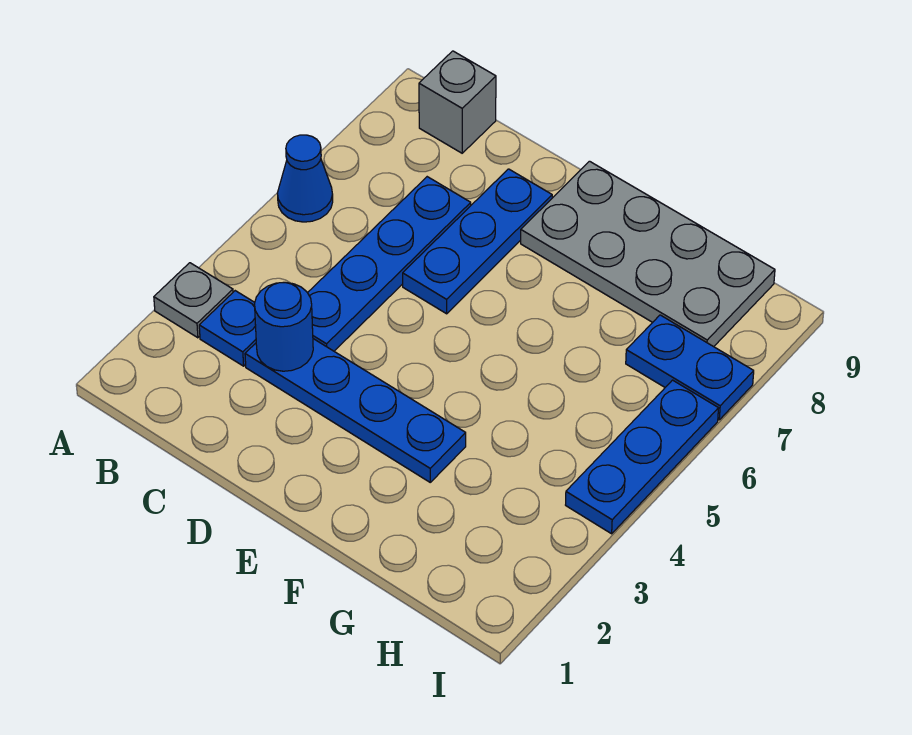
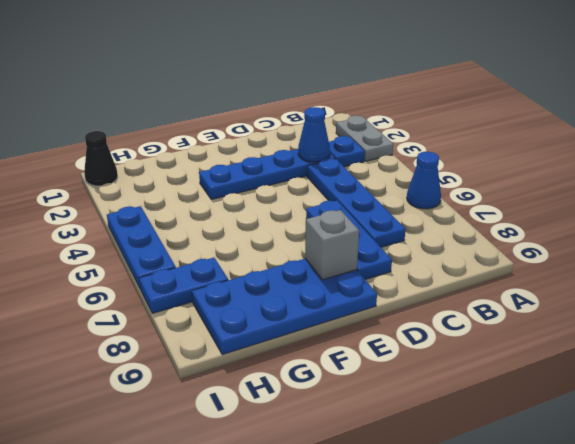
grey plate A3 level 1 -> grey plate A2:A3 level 1
grey brick B9 level 1 -> grey brick E8 level 2
blue round brick C3 level 2 -> blue cone C3 level 2
grey plate E8:H9 level 1 -> blue plate E8:H9 level 1
none -> black cone I1 level 1

